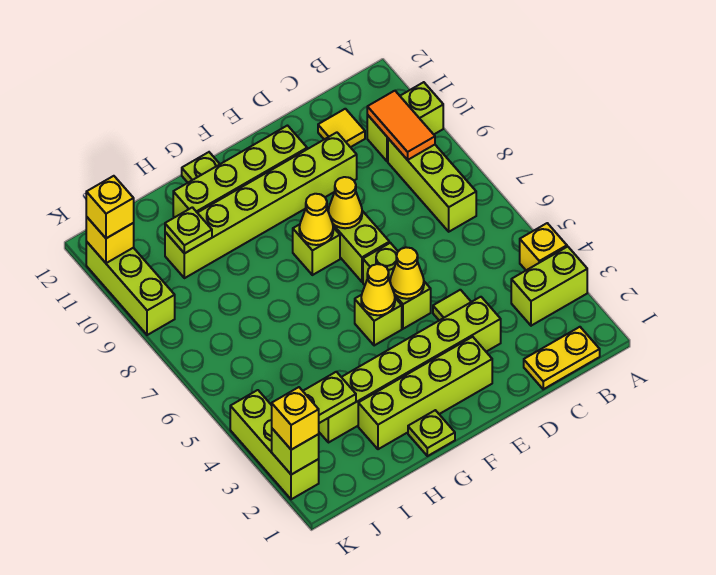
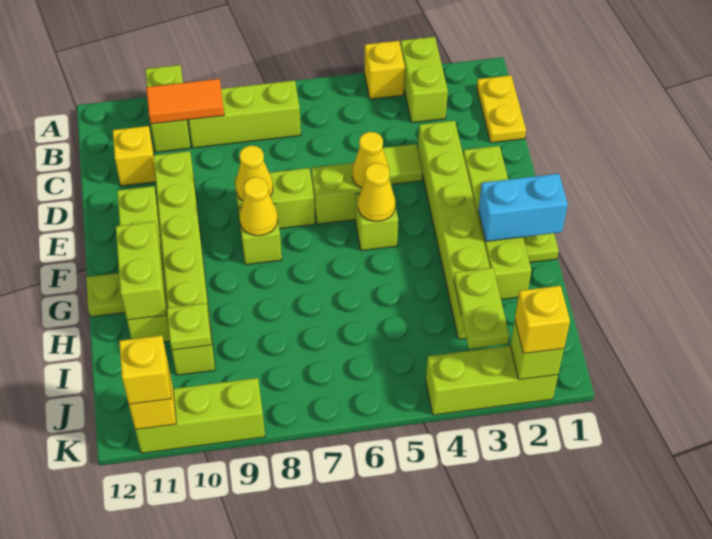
yellow tile C11 level 1 -> yellow brick C11 level 1
none -> cyan brick G1:G2 level 2
none -> lime brick G11:H11 level 2

